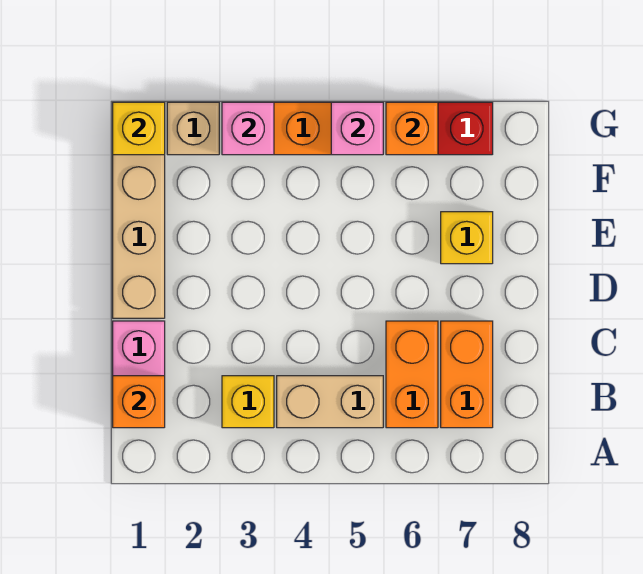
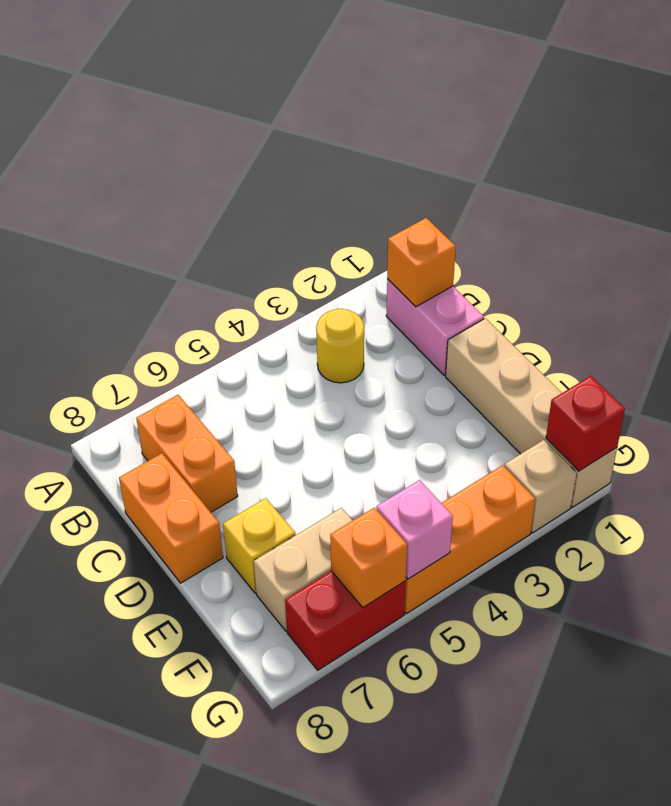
yellow brick B3 level 1 -> yellow round brick B3 level 1
tan brick B4:B5 level 1 -> tan brick F6:F7 level 1
orange brick B6:C6 level 1 -> orange brick C8:D8 level 1
yellow brick G1 level 2 -> red brick G1 level 2
pink brick G3 level 2 -> none

